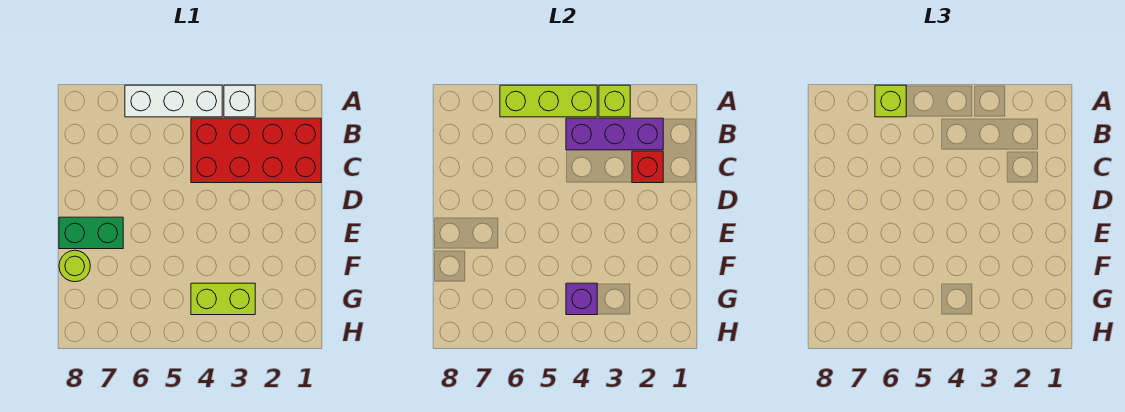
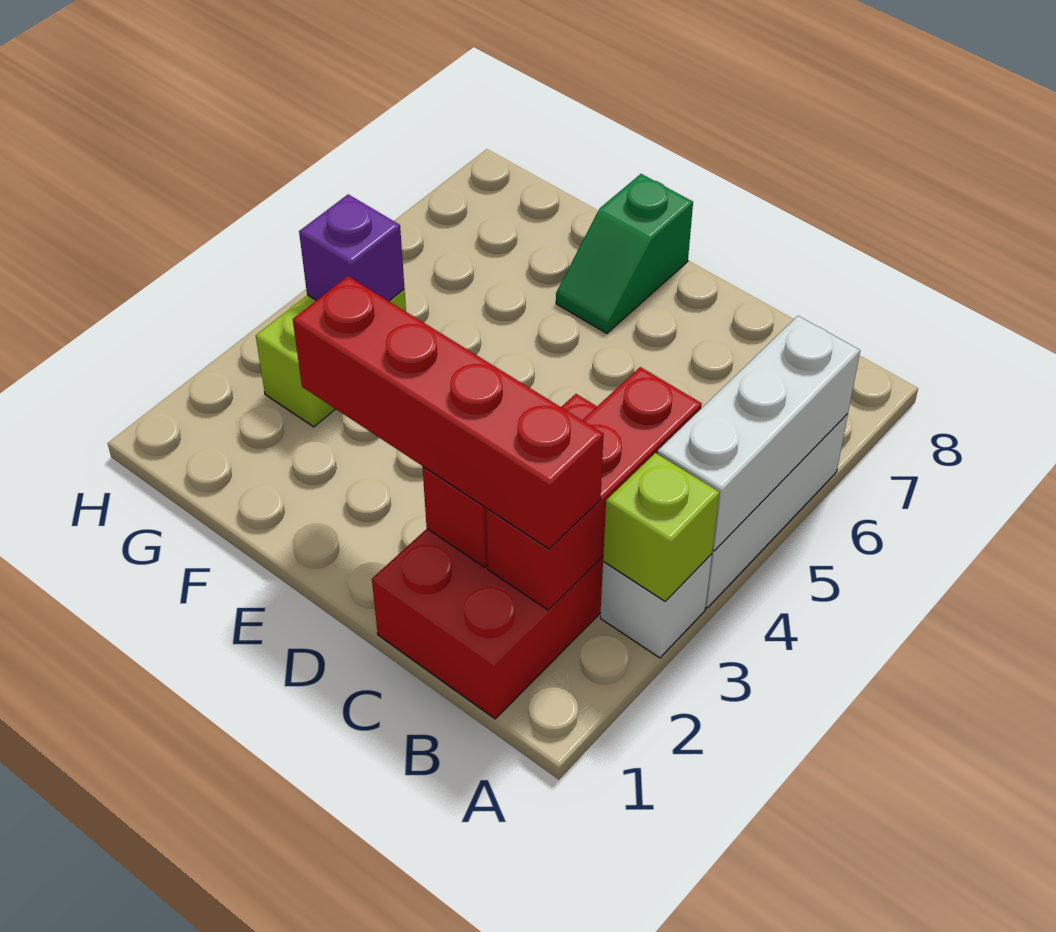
lime brick A4:A6 level 2 -> white brick A4:A6 level 2
lime brick A6 level 3 -> none
purple brick B2:B4 level 2 -> red brick B2:B4 level 2
none -> red brick B2:E2 level 3
green brick E7:E8 level 1 -> green slope E7:E8 level 1 top 8
lime round brick F8 level 1 -> none

